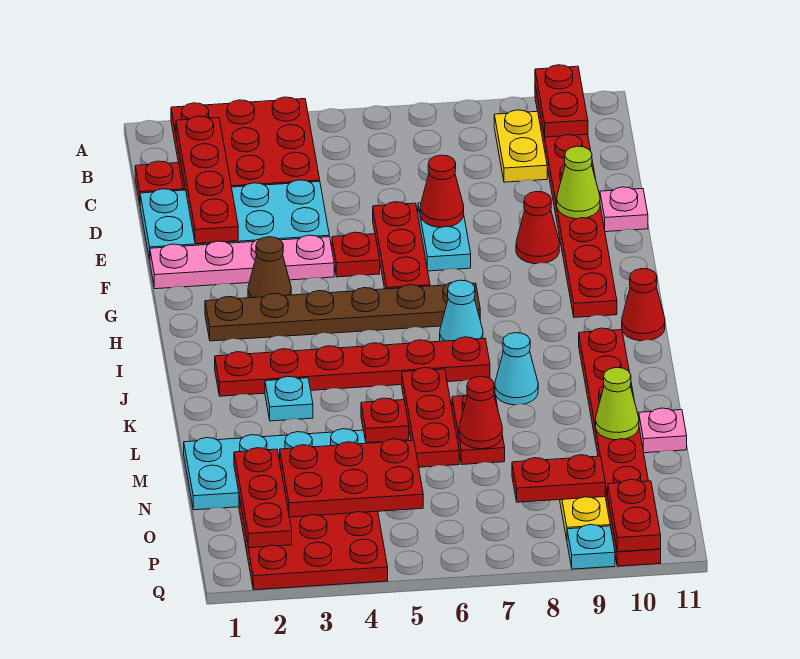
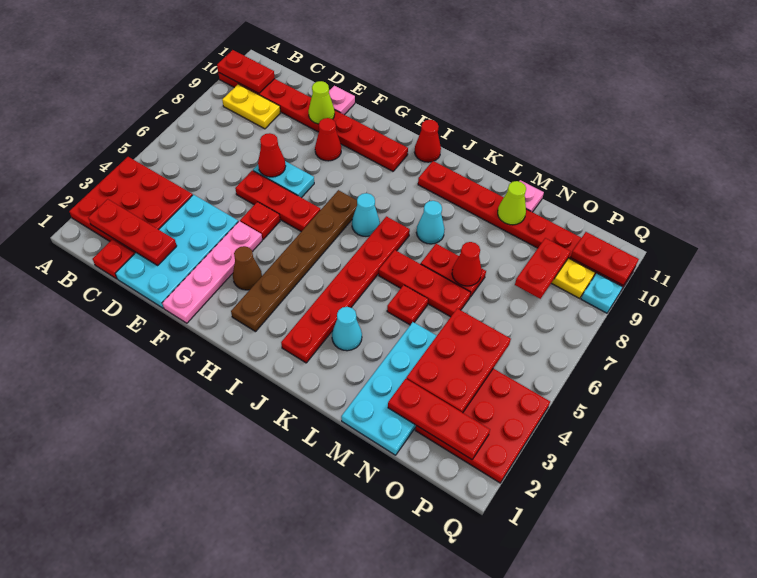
red plate B2:E2 level 2 -> red plate B2:D2 level 2
cyan plate K3 level 1 -> cyan cone K3 level 1

